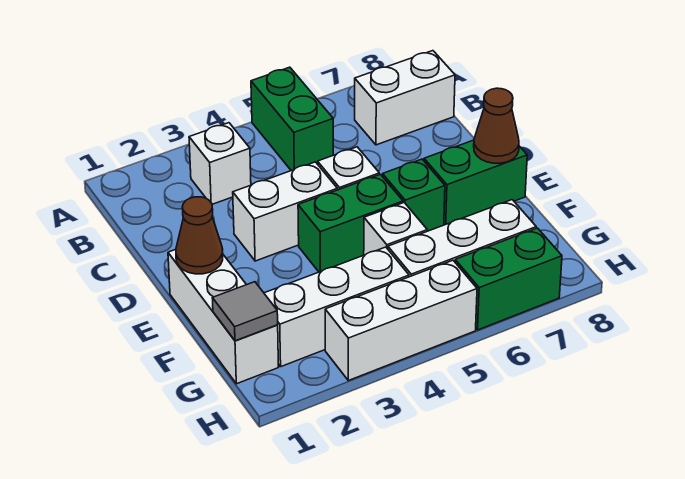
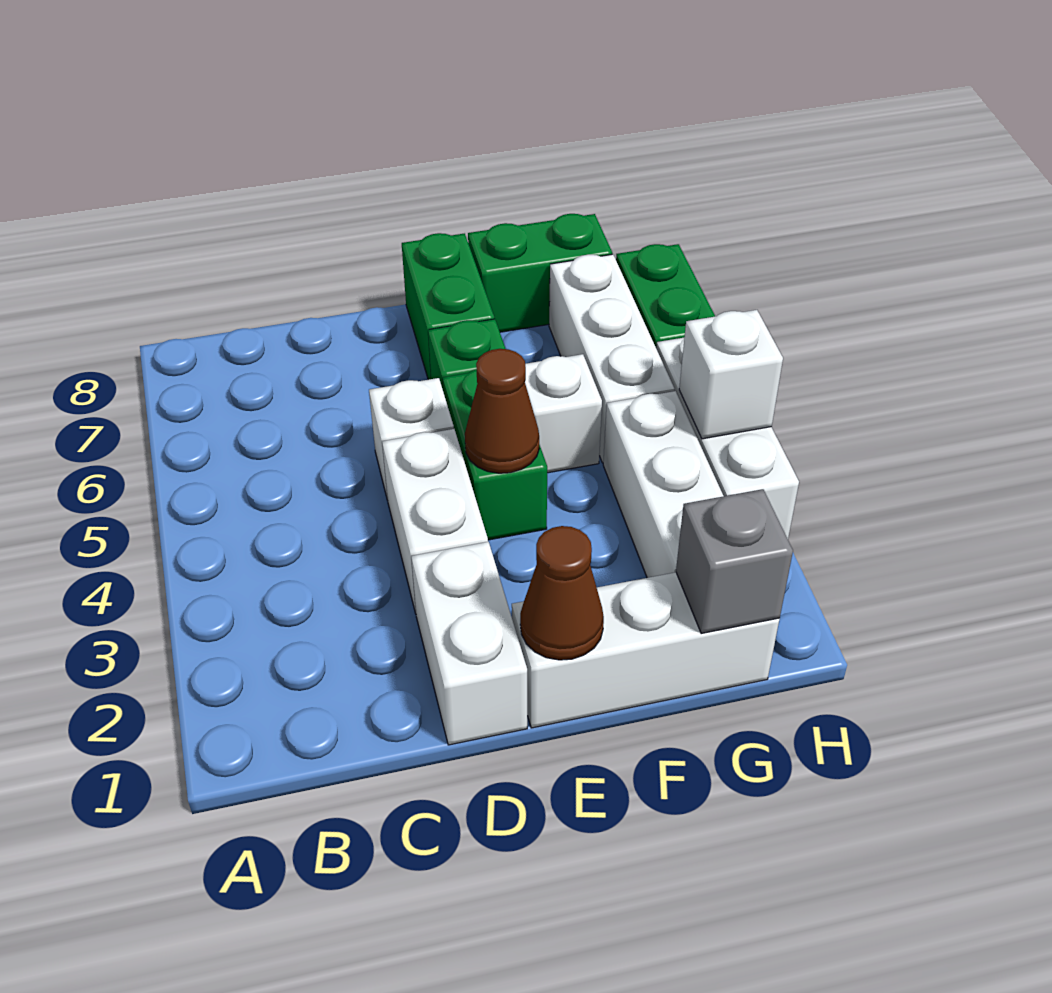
green brick A5:B5 level 1 -> green brick F8:G8 level 1
white brick B3 level 1 -> white brick H4 level 2
white brick B7:B8 level 1 -> white brick D1:D2 level 1
brown cone E8 level 2 -> brown cone E4 level 2
grey tile G1 level 2 -> grey brick G1 level 2

